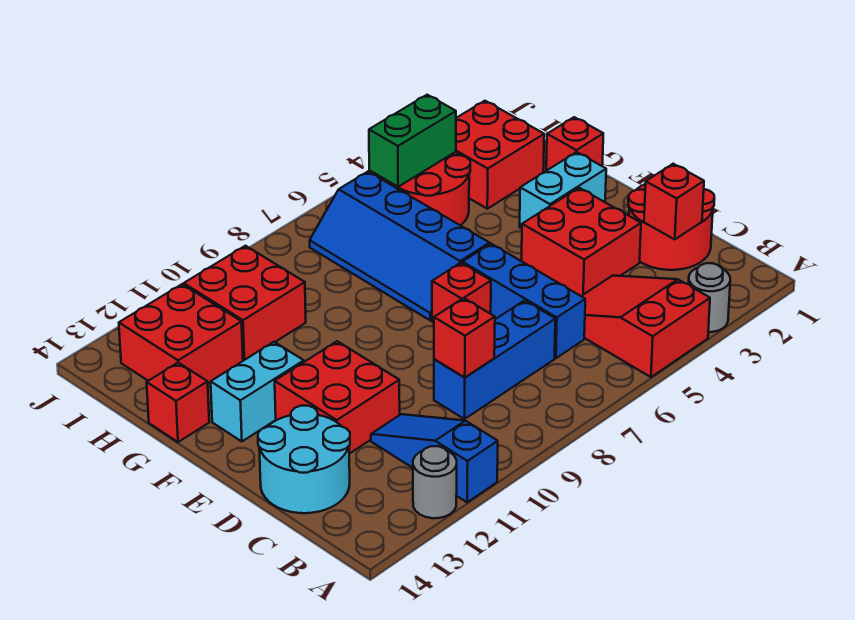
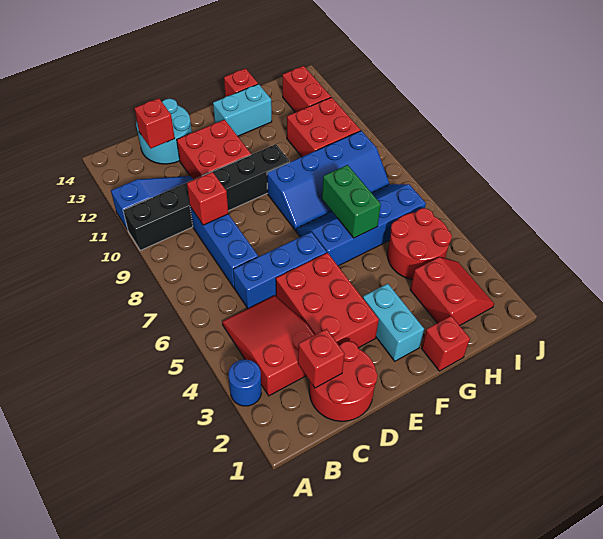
grey round brick A3 level 1 -> blue round brick A3 level 1
red slope A4:C5 level 1 top A -> red slope B3:C5 level 1 top 3
none -> black brick A10:F10 level 1
grey round brick A12 level 1 -> none
red brick D3:E4 level 1 -> red brick D3:E5 level 1
red brick E7 level 1 -> red brick C13 level 2
none -> blue slope F8:I9 level 1 top 9
cyan brick F12:F13 level 1 -> cyan brick F13:G13 level 1
red brick H2:I3 level 1 -> red slope H2:I3 level 1 top H
red brick H12:I13 level 1 -> red brick I12:I13 level 1
green brick I4:I5 level 2 -> green brick G6:G7 level 2

